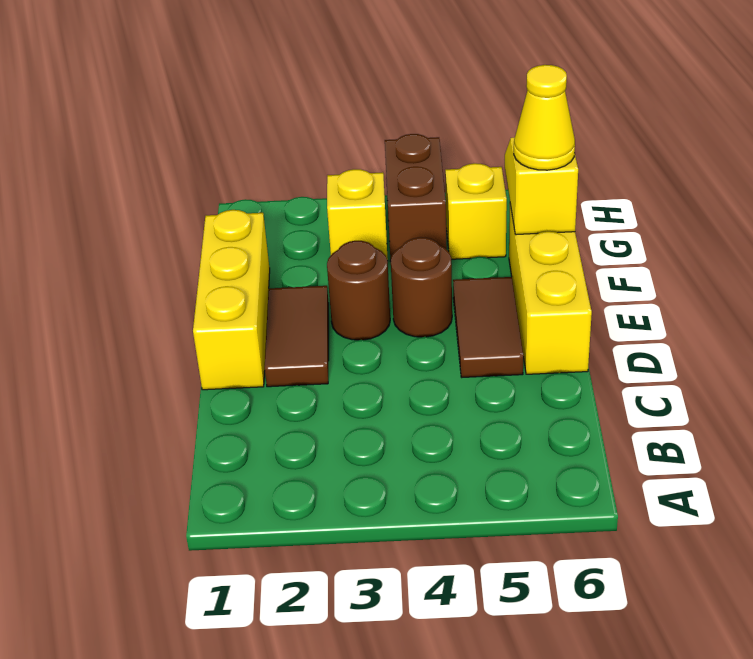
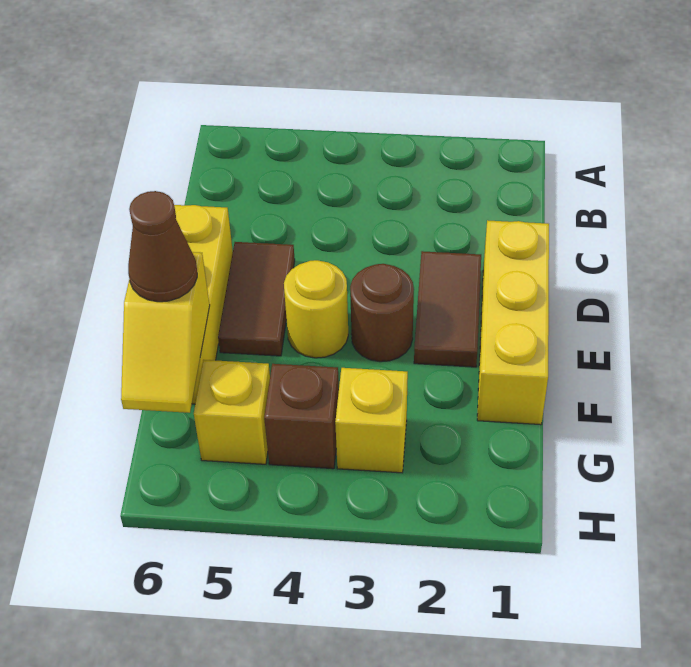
brown round brick E4 level 1 -> yellow round brick E4 level 1
yellow cone F6 level 3 -> brown cone F6 level 3
brown brick G4:H4 level 1 -> brown brick G4 level 1

